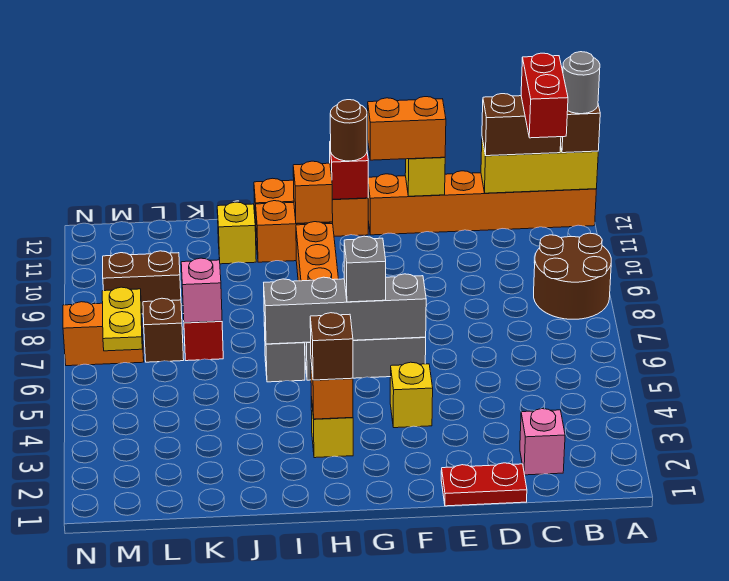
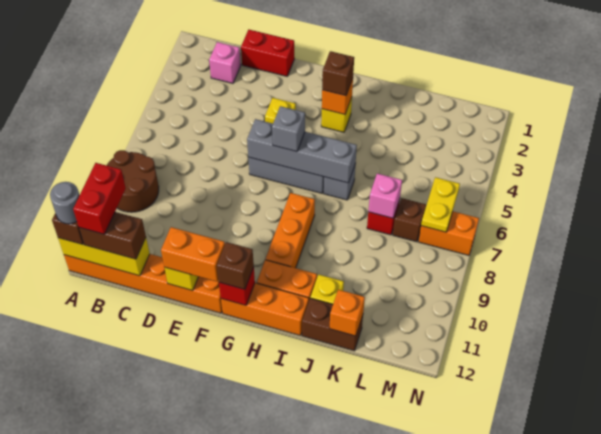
red plate D1:E1 level 1 -> red brick D1:E1 level 1
brown round brick G12 level 3 -> brown brick G12 level 3
orange brick H11 level 2 -> orange brick K12 level 2
brown brick L9:M9 level 1 -> brown brick J12:K12 level 1

